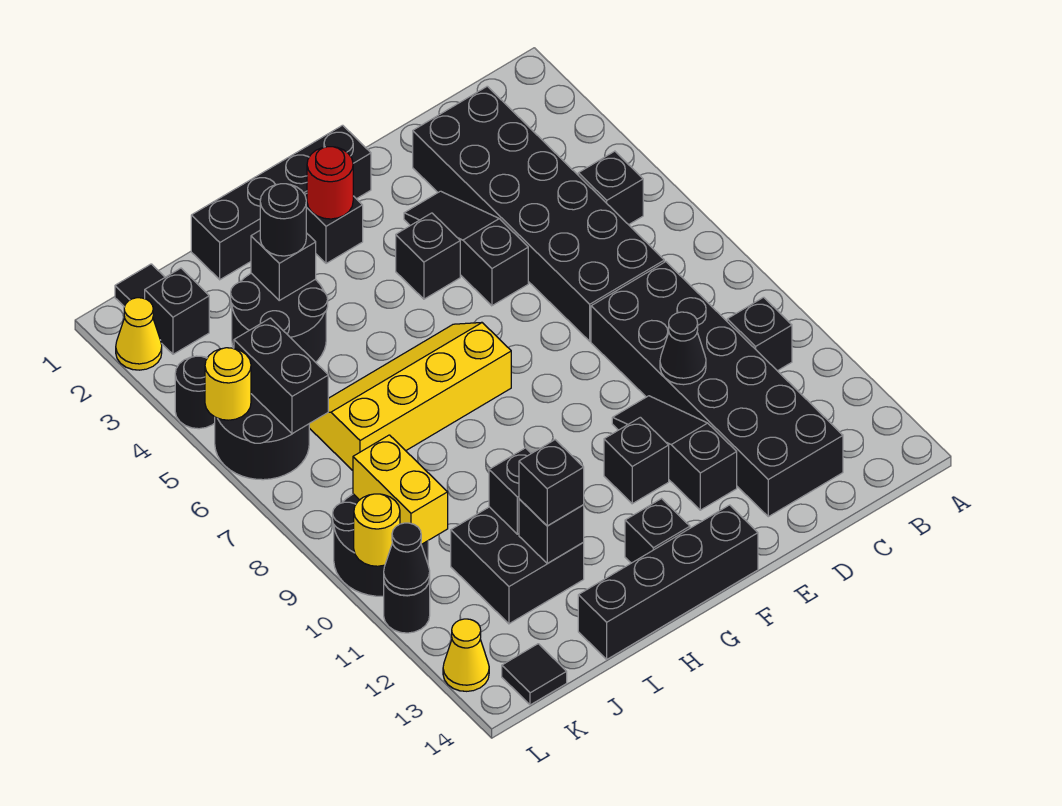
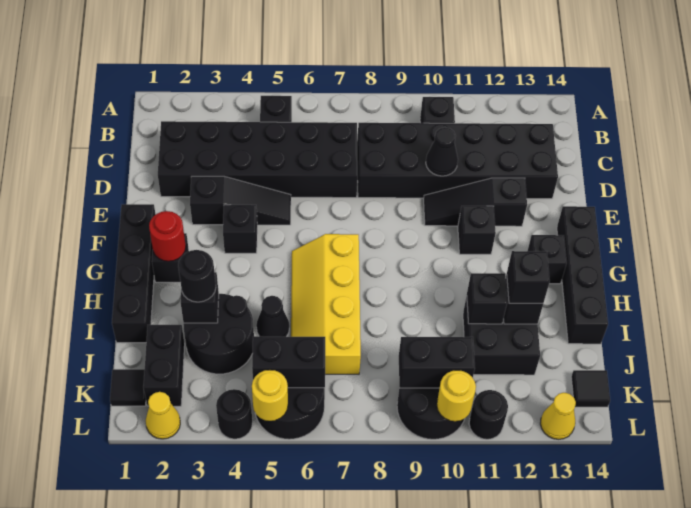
black slope E3:E5 level 1 top 5 -> black slope E3:E5 level 1 top 3
black brick K2 level 1 -> black brick J2:K2 level 1
yellow brick K9:K10 level 2 -> black brick K9:K10 level 2
black cone L11 level 2 -> black cone I5 level 1

